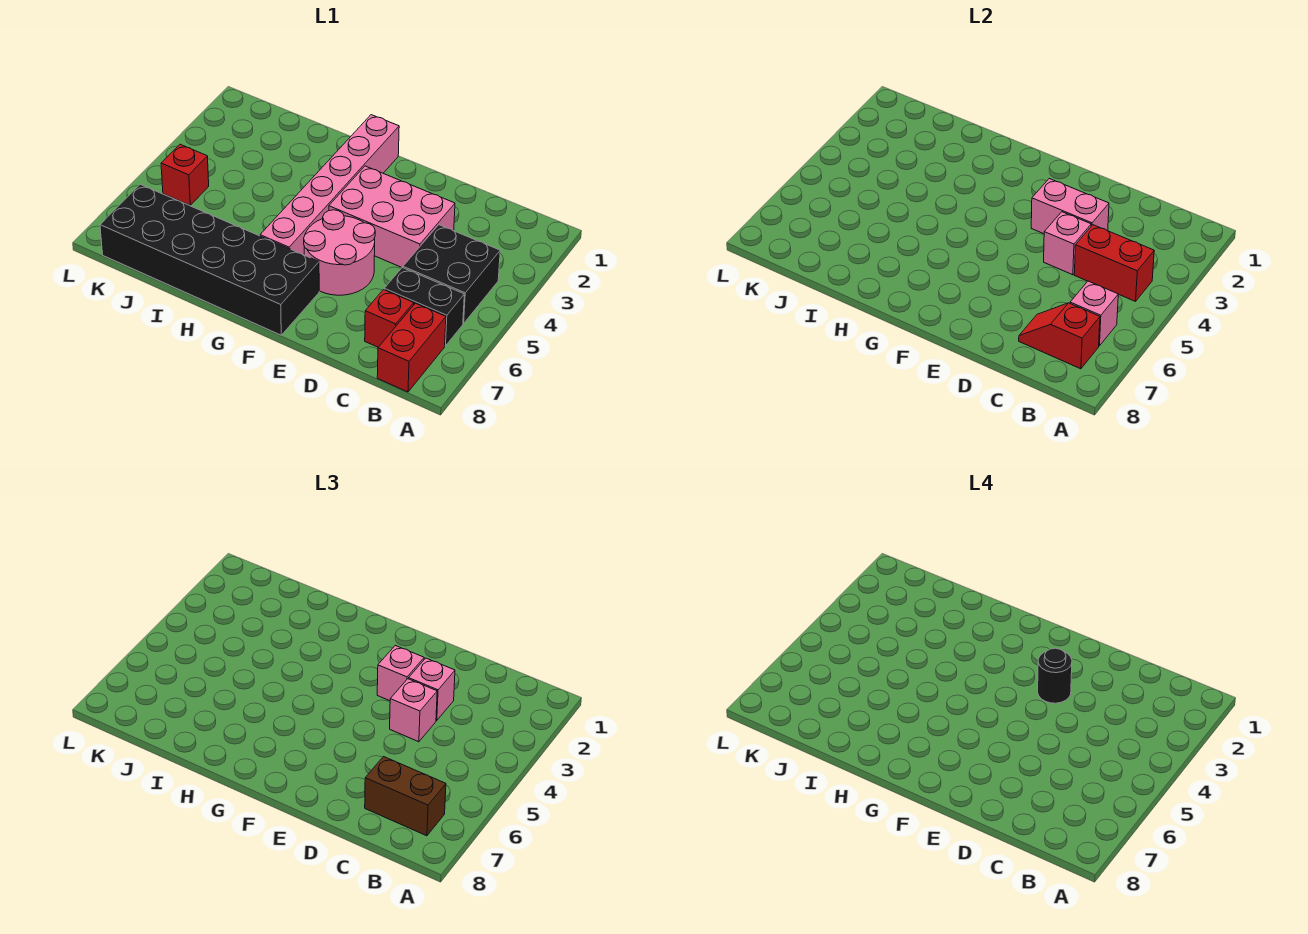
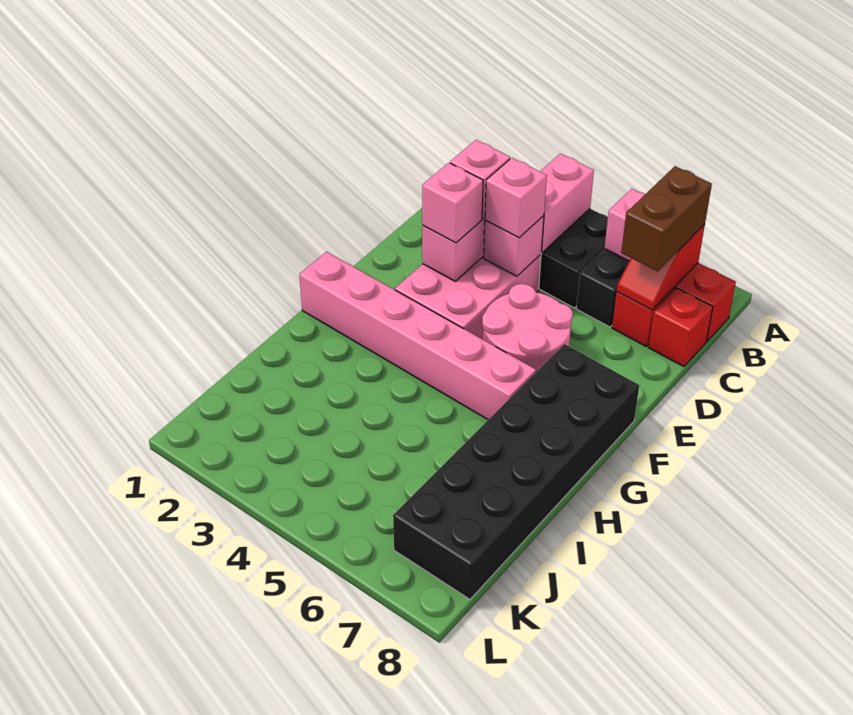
red brick B4:C4 level 2 -> pink brick B4:C4 level 2
black round brick E3 level 4 -> none
red brick K5 level 1 -> red brick C8 level 1

